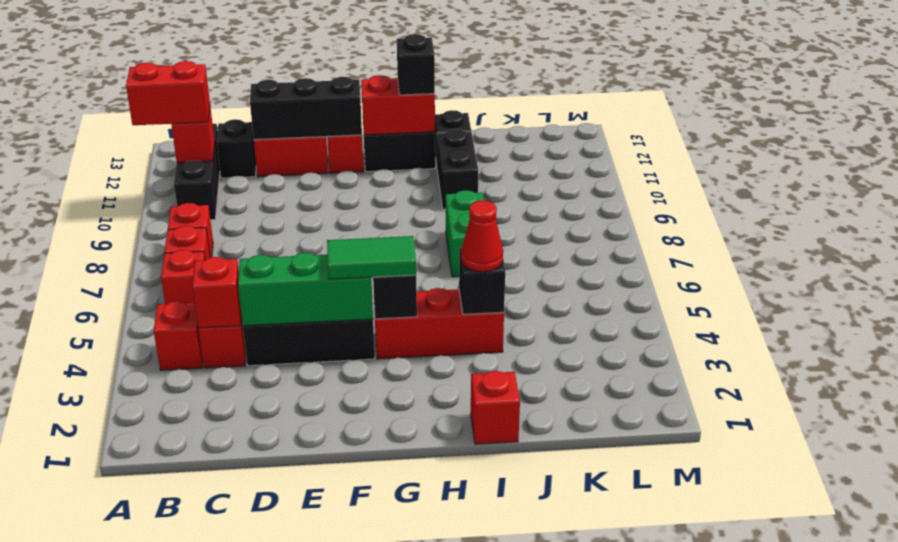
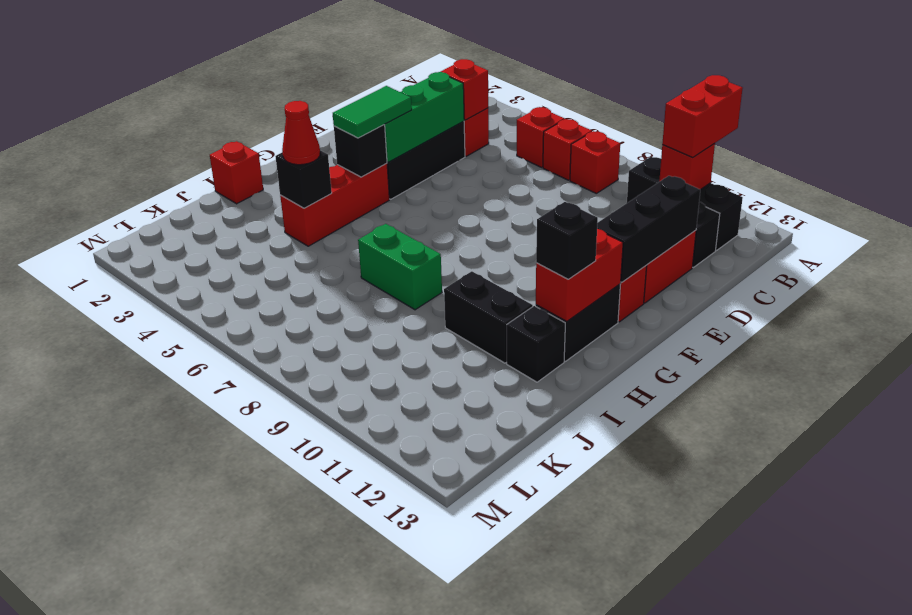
red brick B4 level 1 -> none

